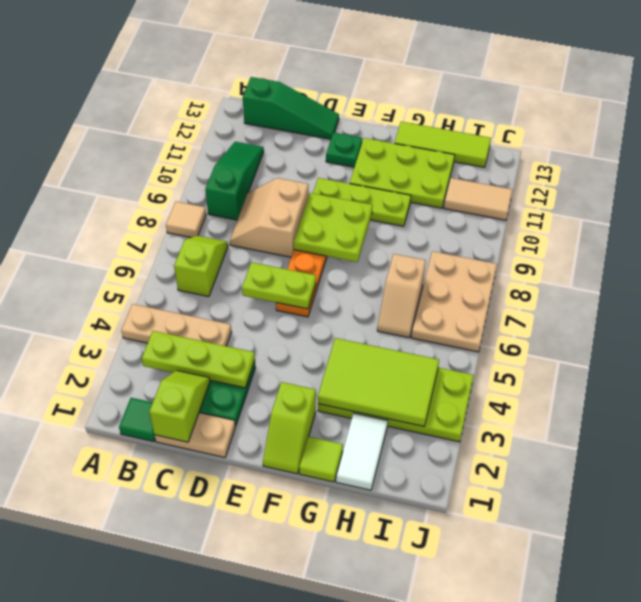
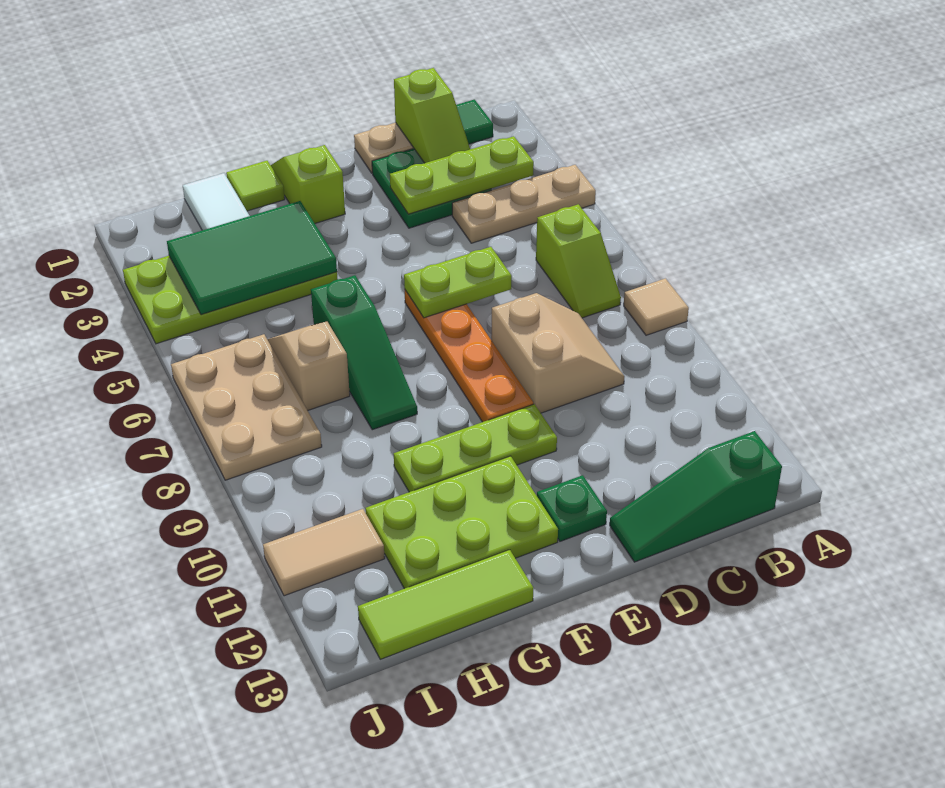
green slope B9:B11 level 1 top 9 -> green slope G6:G8 level 1 top 6
lime plate E8:F9 level 2 -> none
lime tile G3:I4 level 2 -> green tile G3:I4 level 2

